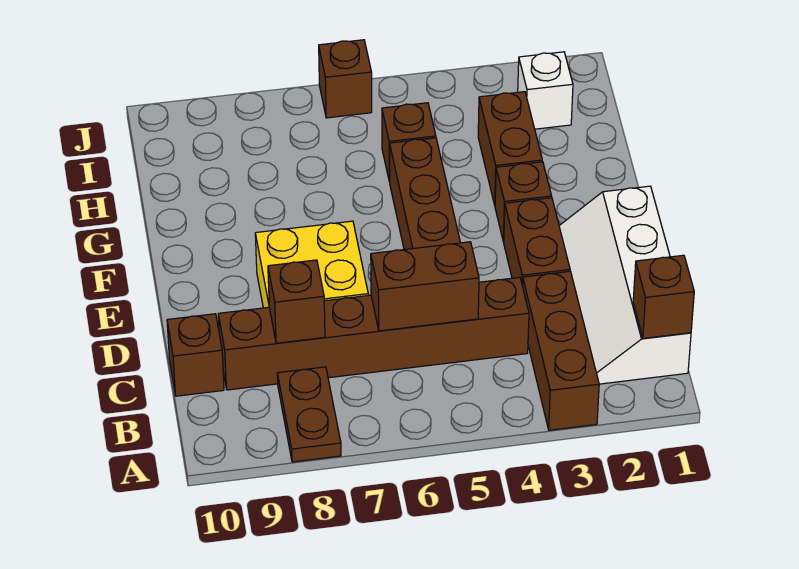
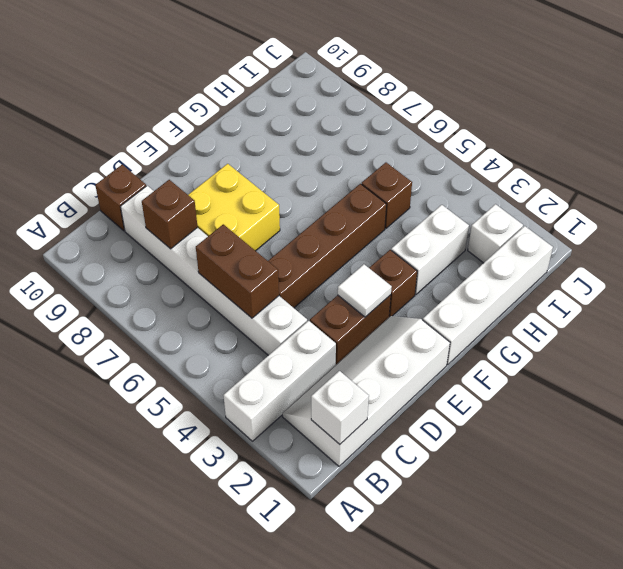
brown brick A3:C3 level 1 -> white brick A3:C3 level 1
brown plate A8:B8 level 1 -> none
brown brick B1 level 2 -> white brick B1 level 2
brown brick C4:C9 level 1 -> white brick C4:C9 level 1
none -> white tile E3 level 2
none -> white brick F1:I1 level 1
brown brick G3:H3 level 1 -> white brick G3:H3 level 1
brown brick J6 level 1 -> none

